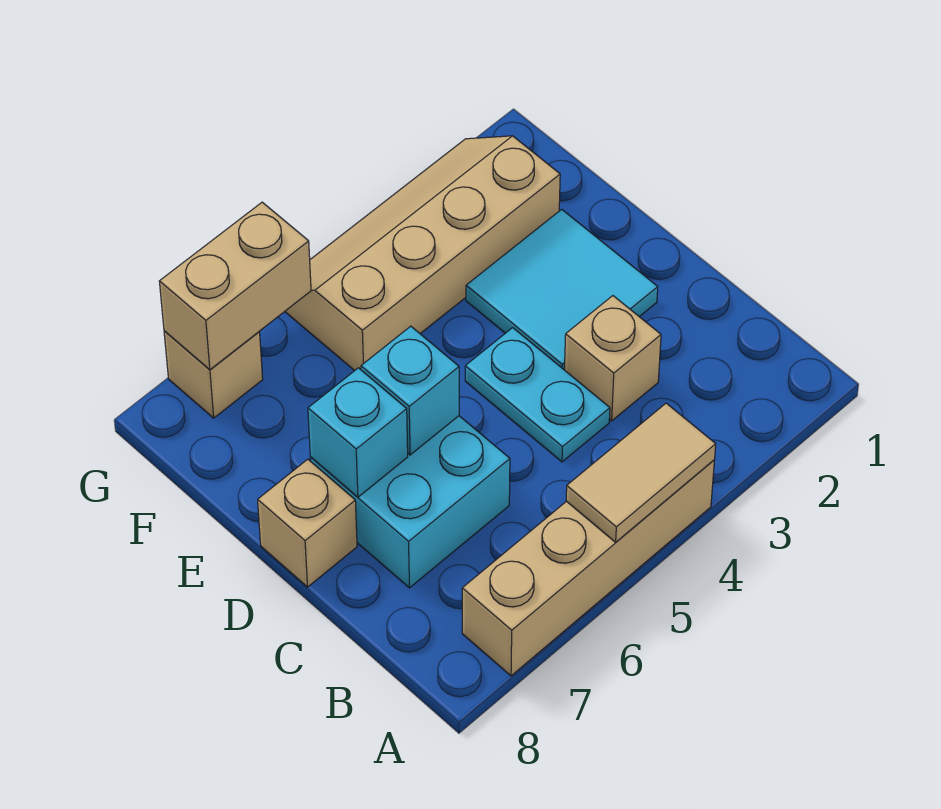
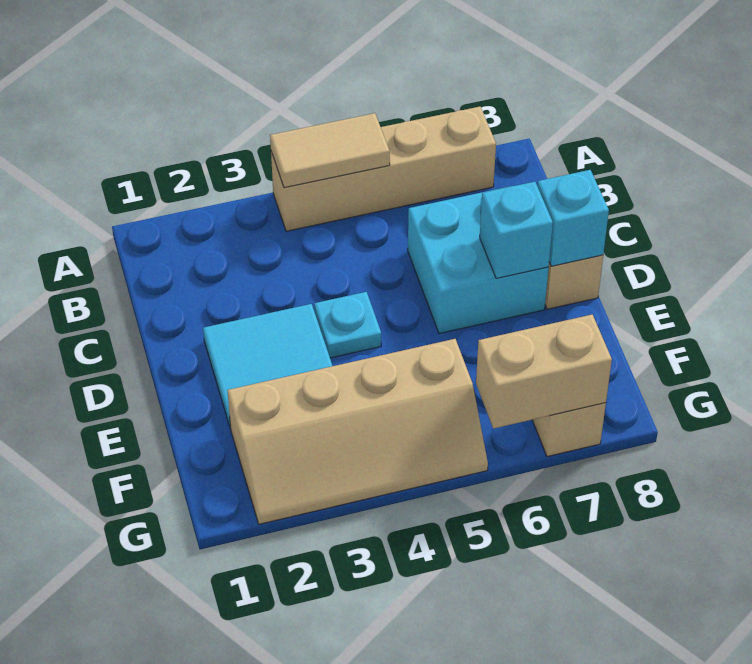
tan brick C3 level 1 -> none
cyan plate C4:D4 level 1 -> cyan plate D4 level 1
cyan brick D6 level 2 -> cyan brick D8 level 2

